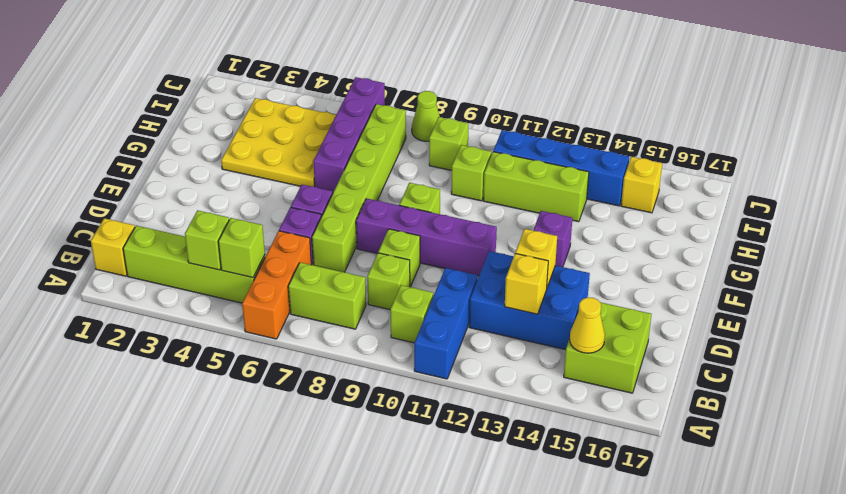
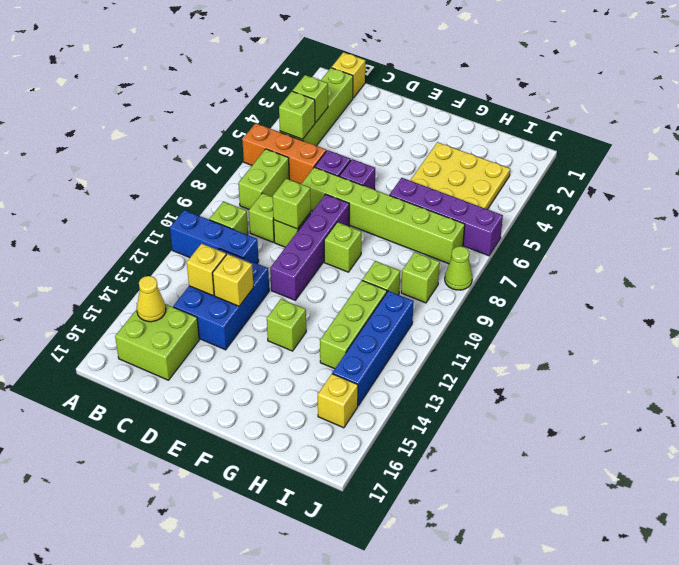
none -> lime brick D9 level 2
purple brick F13 level 1 -> lime brick F13 level 1

